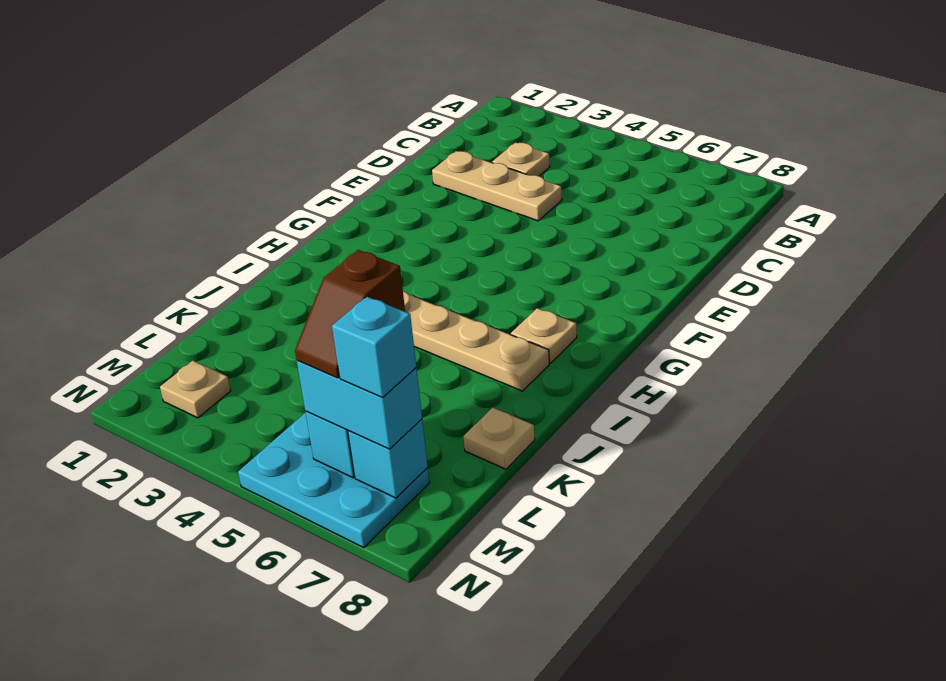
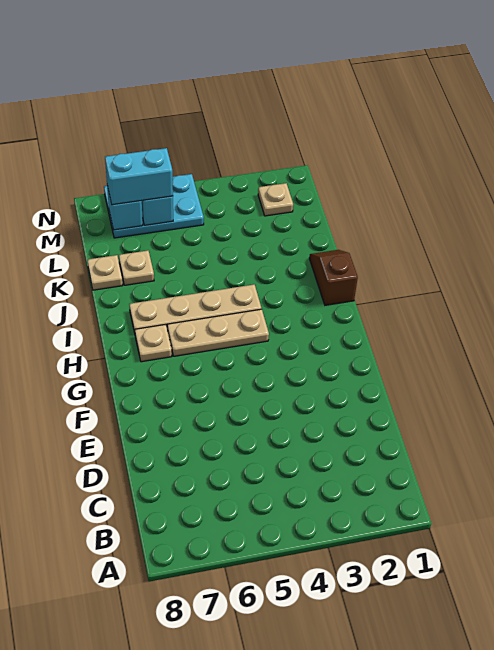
tan plate C3 level 1 -> tan plate K7 level 1
tan plate D2:D4 level 1 -> tan plate H4:H6 level 1
brown slope L6:M6 level 4 top L -> brown slope I1:J1 level 1 top I
cyan brick M7 level 4 -> none

